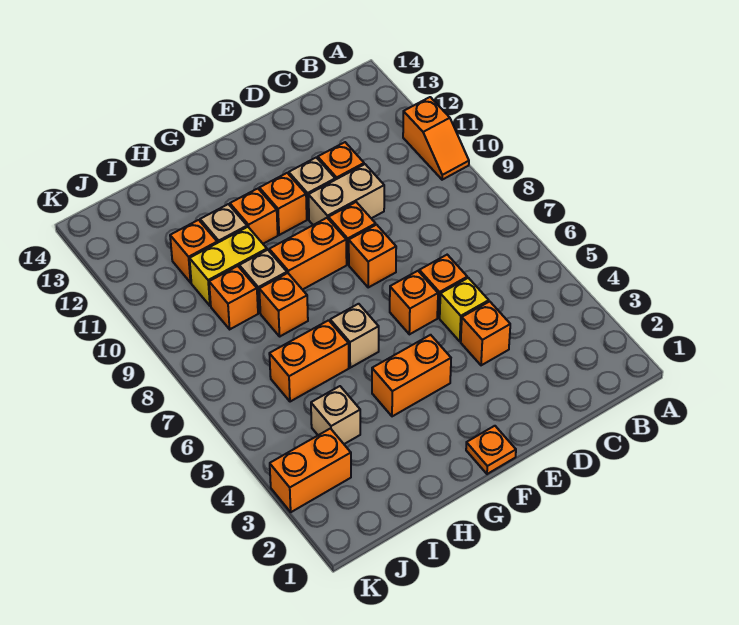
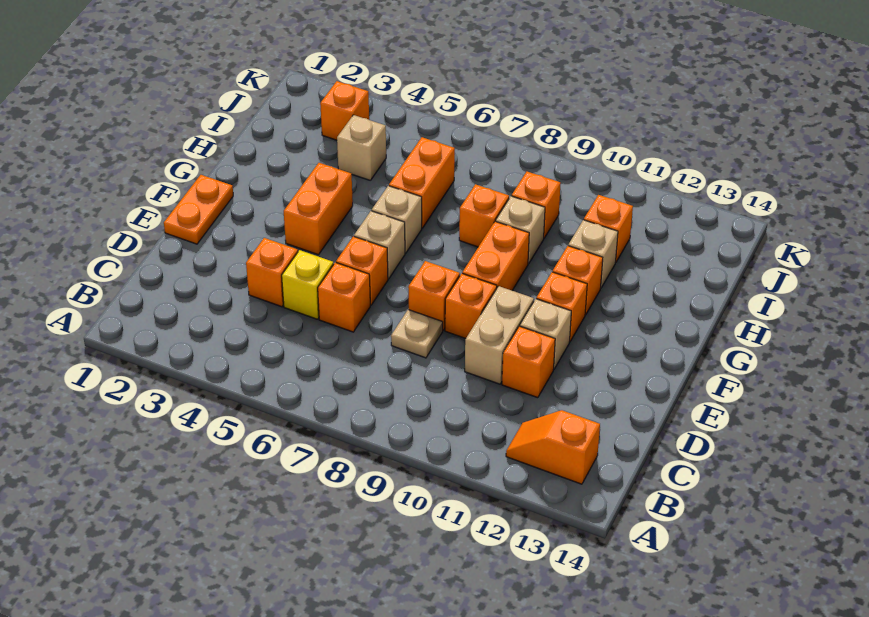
orange slope A10:A11 level 1 top 11 -> orange slope B12:B13 level 1 top 13
none -> tan plate D8 level 1
orange plate F1 level 1 -> orange plate E1:F1 level 1
none -> tan brick F6 level 1
yellow brick H10:I10 level 1 -> none
orange brick J3:K3 level 1 -> orange brick J3 level 1

